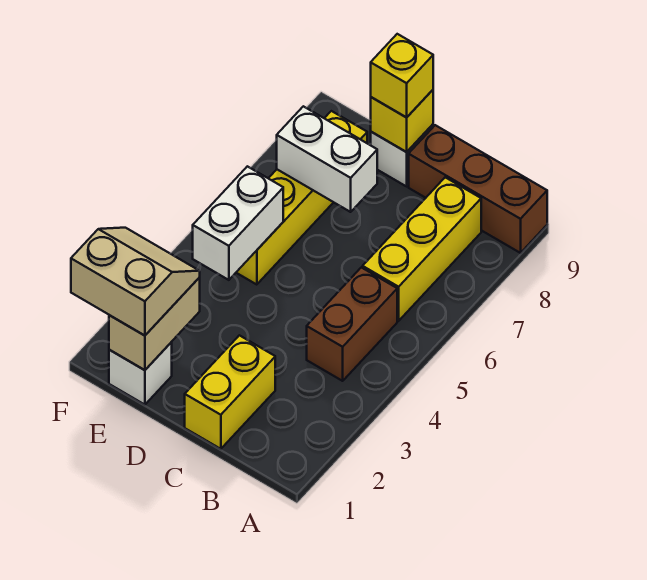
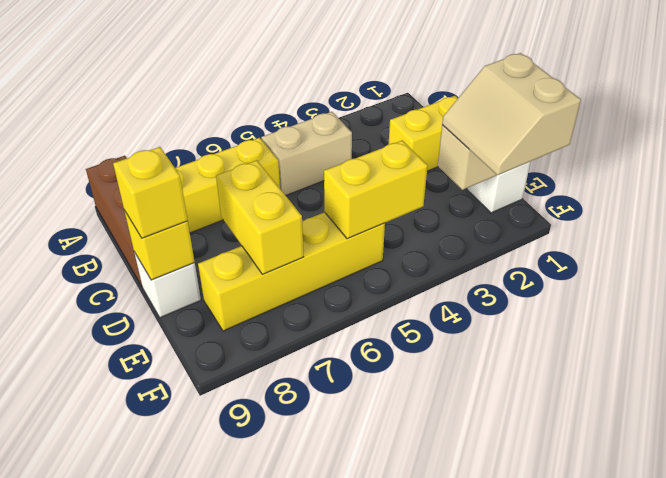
brown brick B4:B5 level 1 -> tan brick B4:B5 level 1
white brick D7:E7 level 2 -> yellow brick D7:E7 level 2
white brick E4:E5 level 2 -> yellow brick E4:E5 level 2

